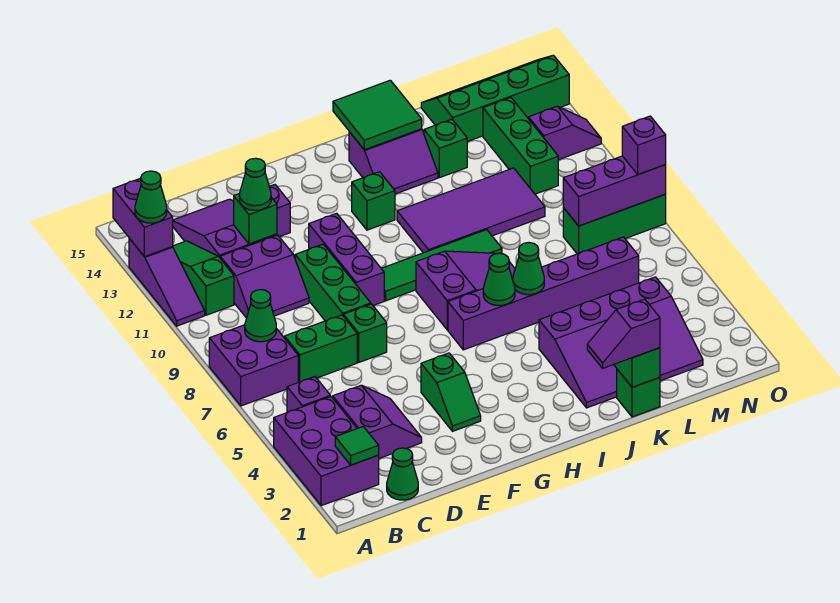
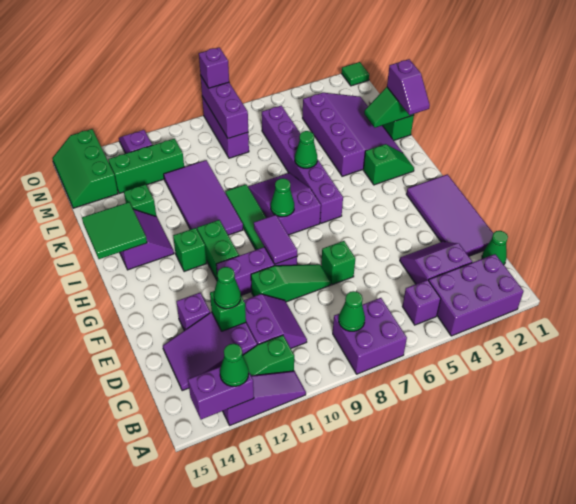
green tile B2 level 2 -> green tile O1 level 1
green brick C7:D7 level 1 -> green brick G11:H11 level 1
none -> purple tile D1:G2 level 1
green brick E8:E10 level 1 -> green slope E8:E10 level 1 top 10
green slope F3:F4 level 1 top 4 -> green slope I2:I3 level 1 top 3
none -> purple tile F9:G9 level 2
green cone I6 level 2 -> green cone H8 level 2
green slope L14:O15 level 1 top 14 -> green slope M14:O15 level 1 top 14
green brick M8:O8 level 1 -> purple brick M8:O8 level 1

